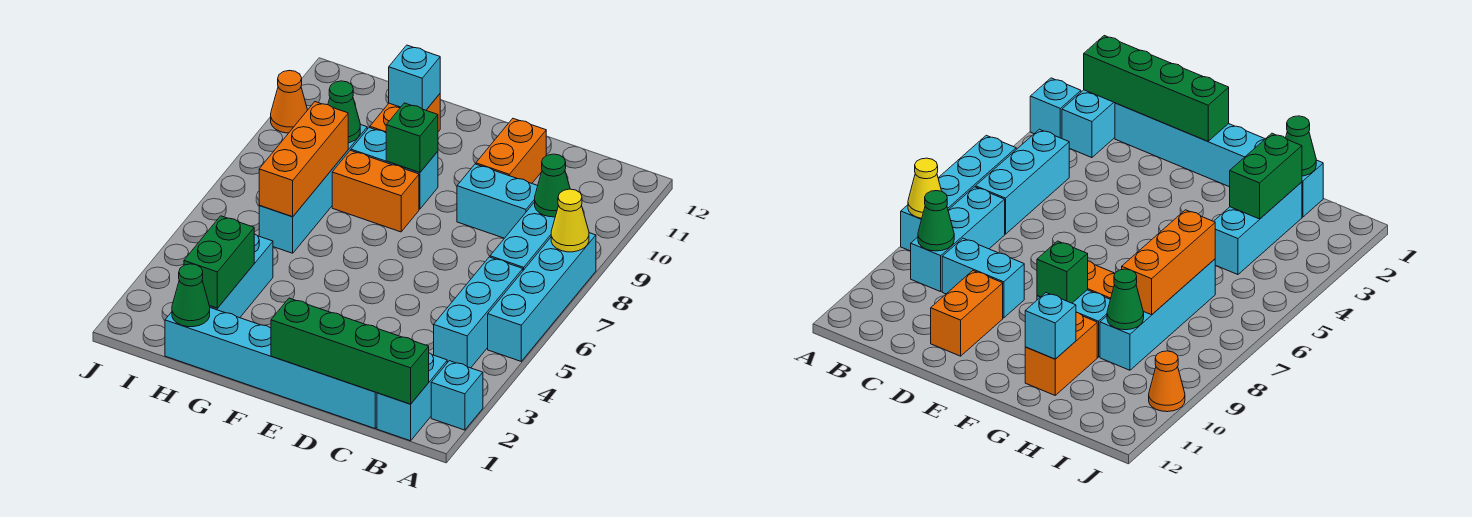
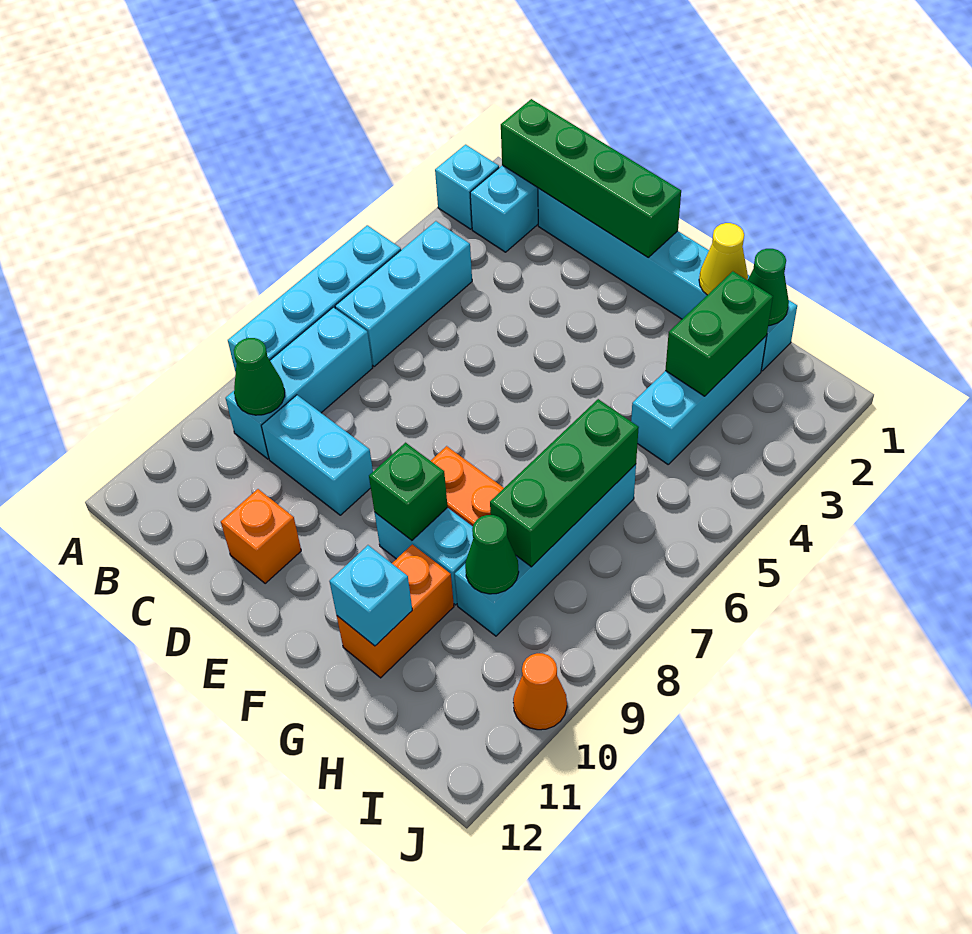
yellow cone A8 level 2 -> yellow cone G1 level 2
orange brick D10:D11 level 1 -> orange brick D11 level 1
orange brick H6:H8 level 2 -> green brick H6:H8 level 2

